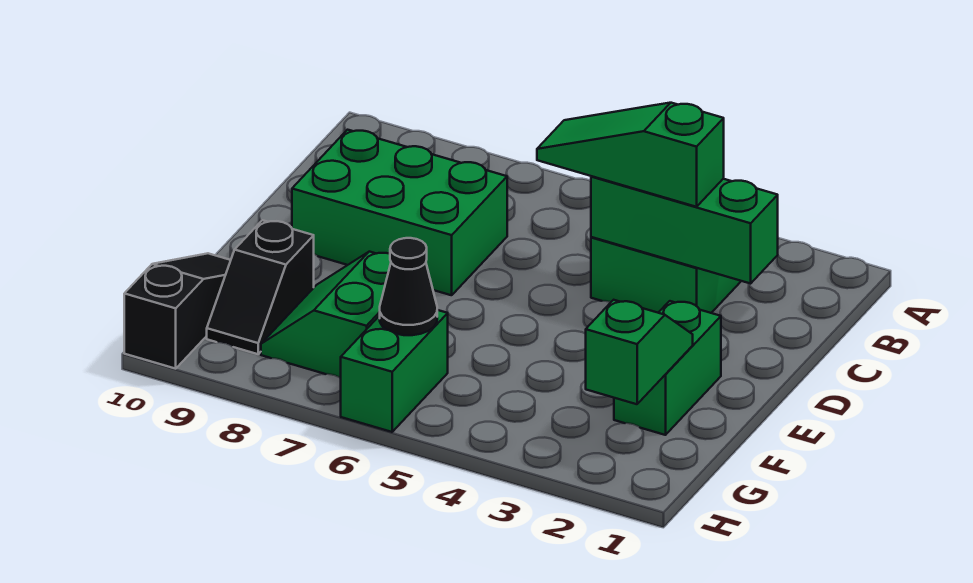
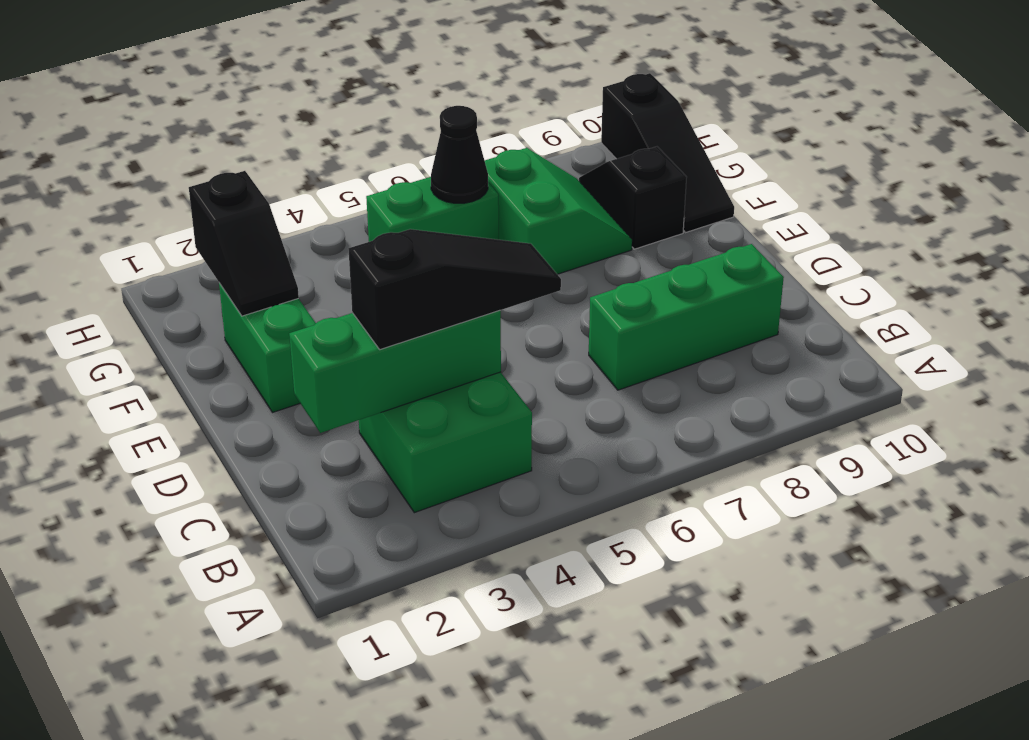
green slope C3:C5 level 3 top 3 -> black slope C3:C5 level 3 top 3
green brick C7:D9 level 1 -> green brick C7:C9 level 1
green slope F2:G2 level 2 top G -> black slope F2:G2 level 2 top G
green brick G6:H6 level 1 -> green brick G5:G6 level 1

